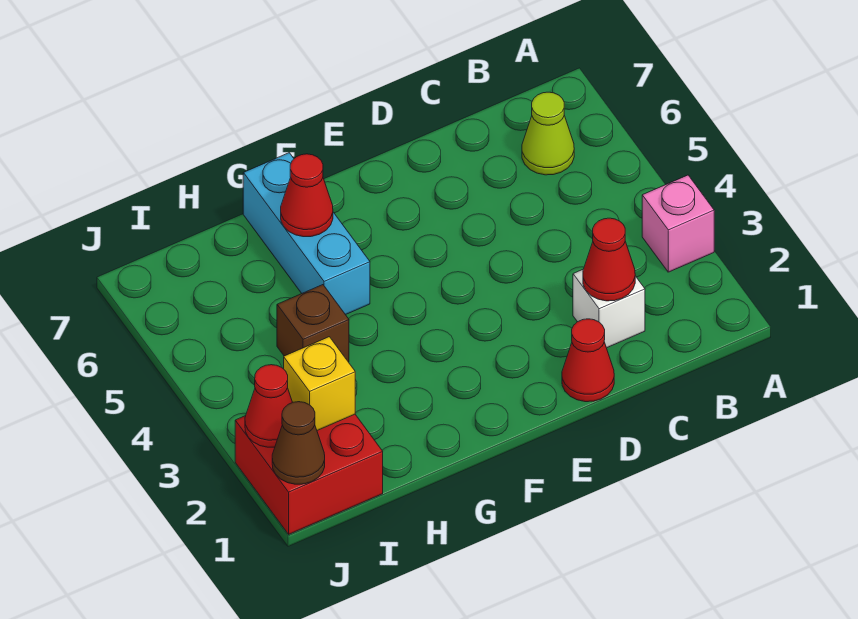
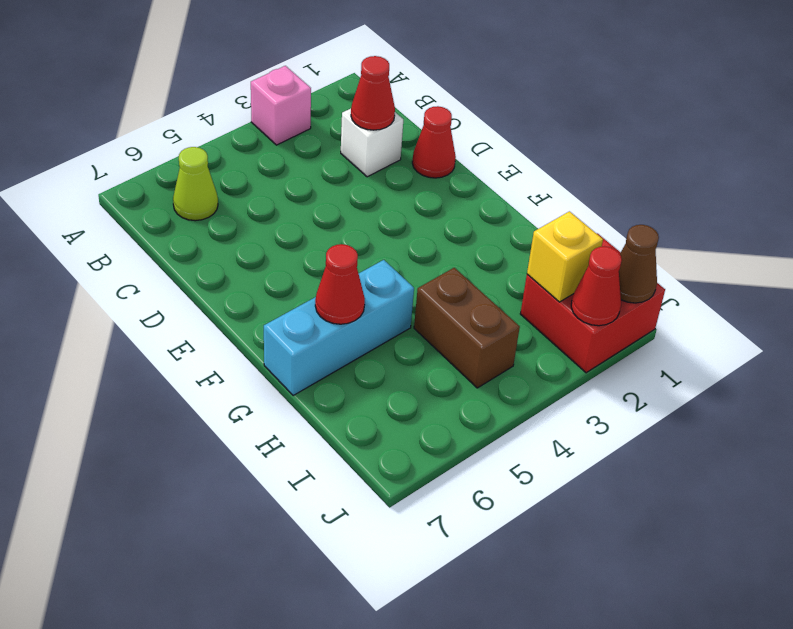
brown brick H4 level 1 -> brown brick H4:I4 level 1

